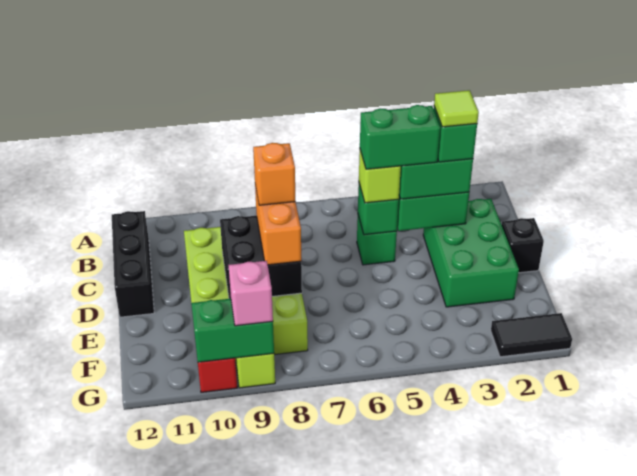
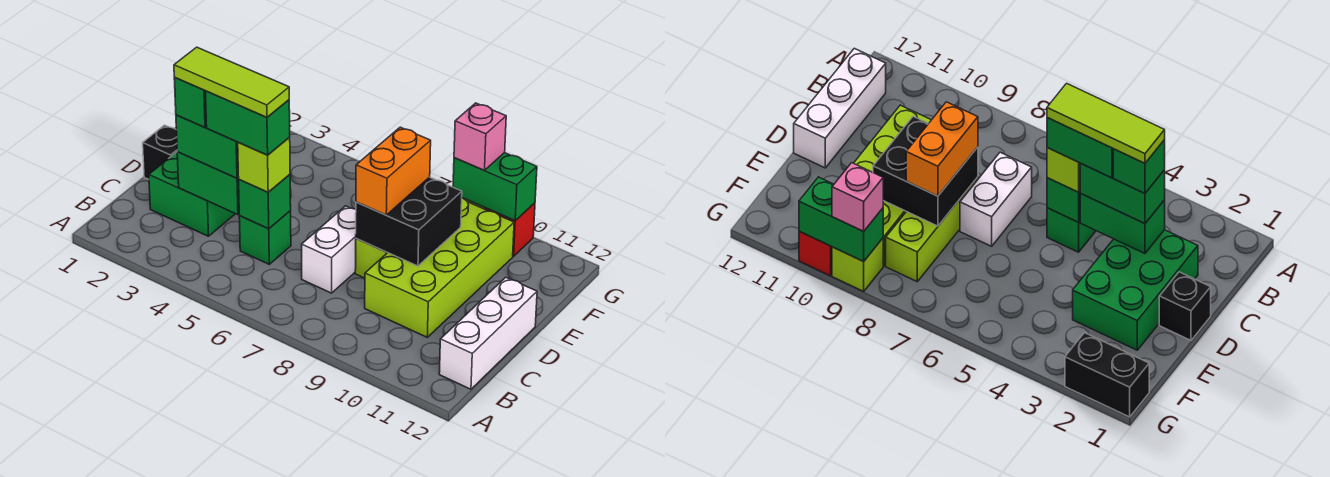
black brick B12:D12 level 1 -> white brick B12:D12 level 1
lime tile C3 level 5 -> lime tile C3:C5 level 5
none -> white brick C7:D7 level 1
orange brick D8 level 4 -> none
black tile G1:G2 level 1 -> black brick G1:G2 level 1

